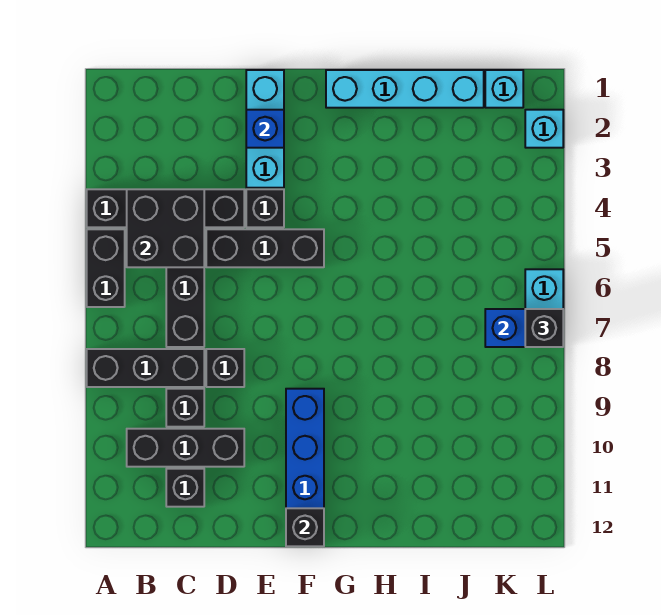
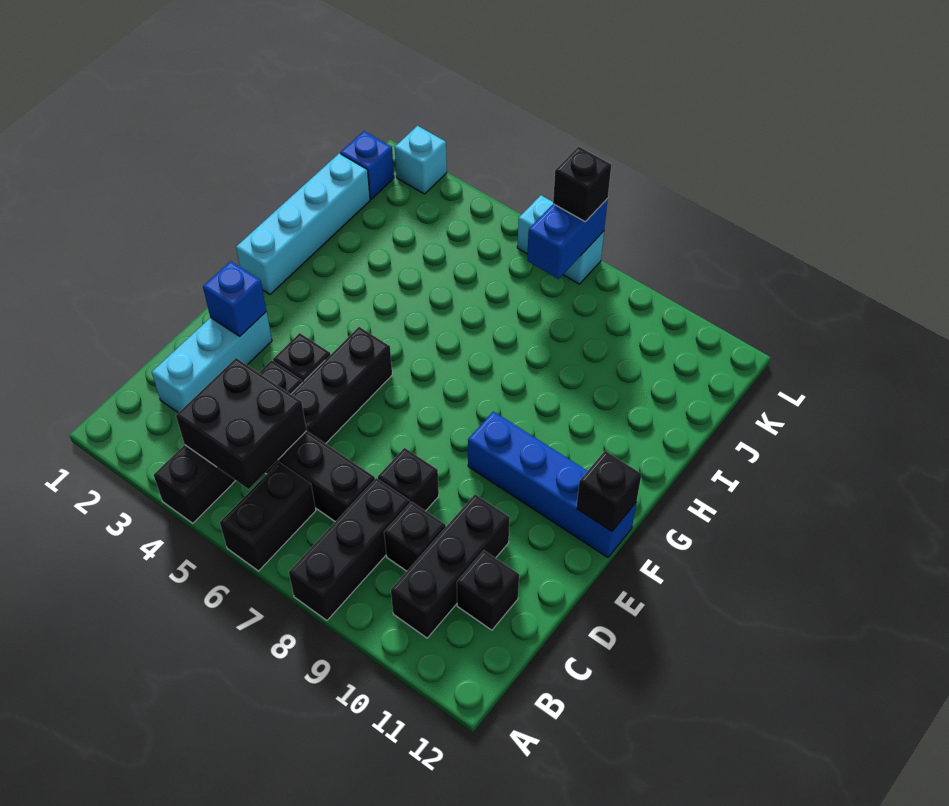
black brick A5:A6 level 1 -> black brick A6:B6 level 1
cyan brick E1:E3 level 1 -> cyan brick C2:E2 level 1
cyan brick K1 level 1 -> blue brick K1 level 1

